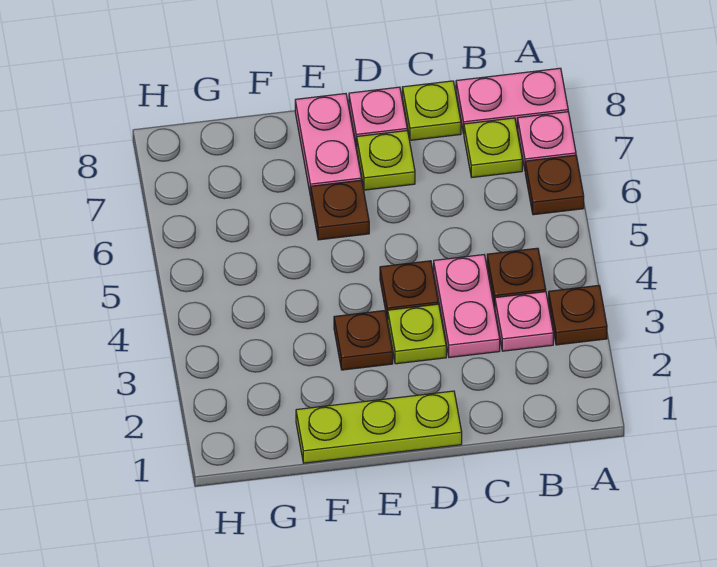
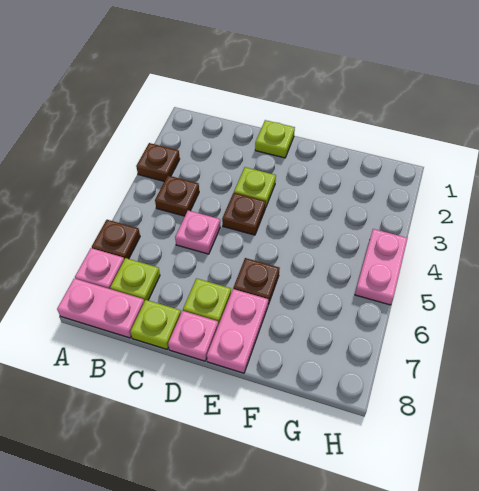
pink plate B3 level 1 -> pink plate C5 level 1
pink plate C3:C4 level 1 -> pink plate H4:H5 level 1
lime plate D1:F1 level 1 -> lime plate D1 level 1
brown plate E3 level 1 -> none

